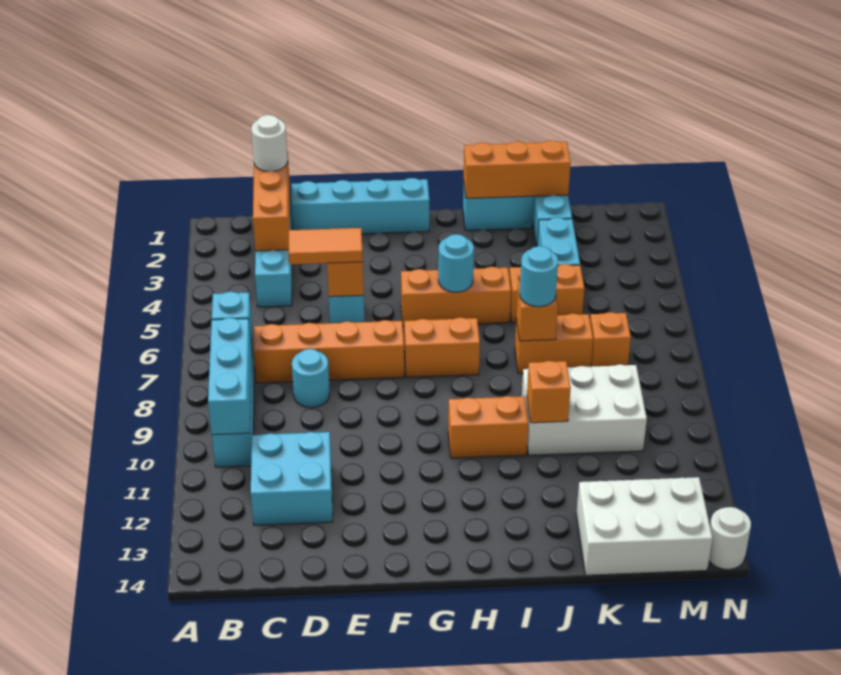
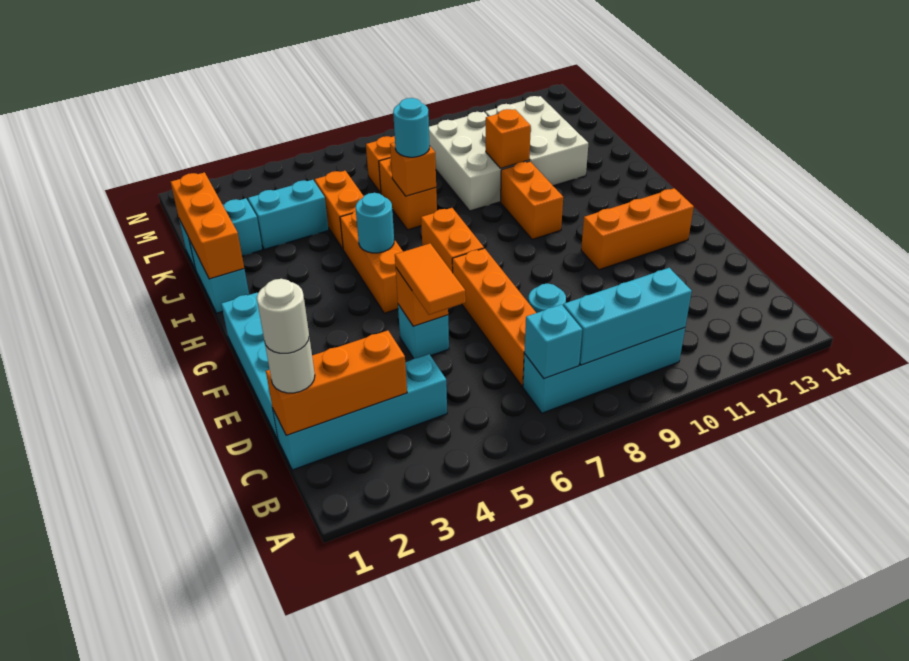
cyan brick C11:D12 level 1 -> none
none -> orange brick F11:F13 level 1
white brick K13:M14 level 1 -> white brick J11:L12 level 1
white round brick N14 level 1 -> white round brick C1 level 4

